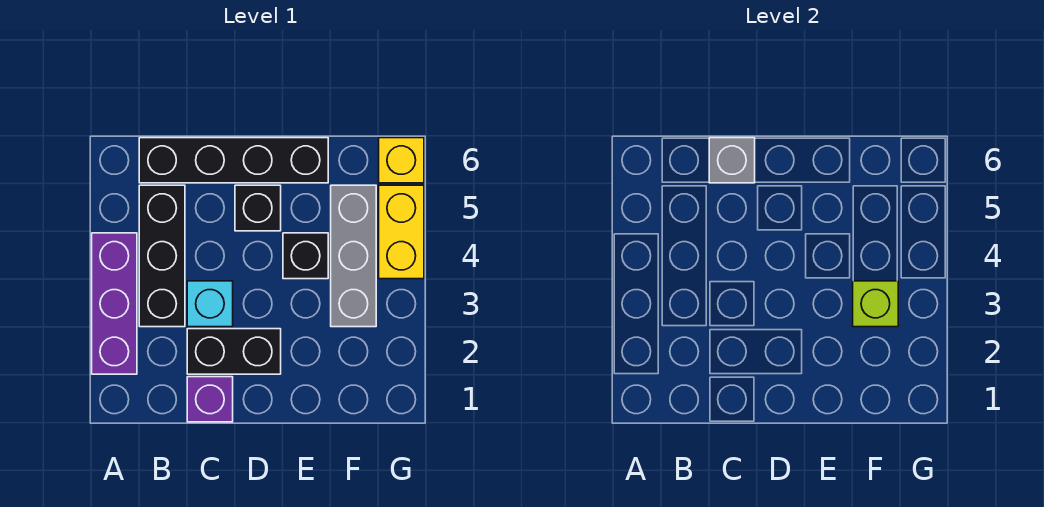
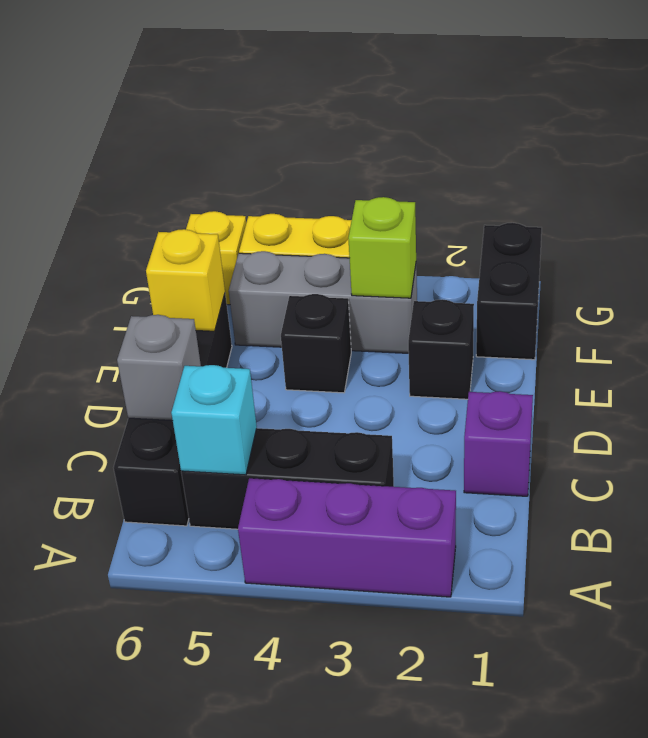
black brick C2:D2 level 1 -> black brick F1:G1 level 1
cyan brick C3 level 1 -> cyan brick B5 level 2
black brick D5 level 1 -> black brick E2 level 1
none -> yellow brick E6 level 2

